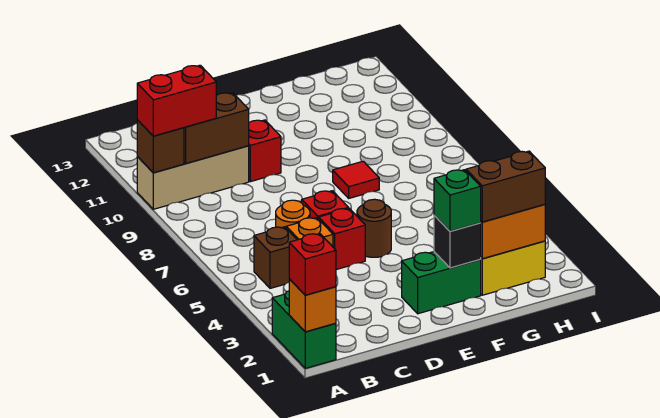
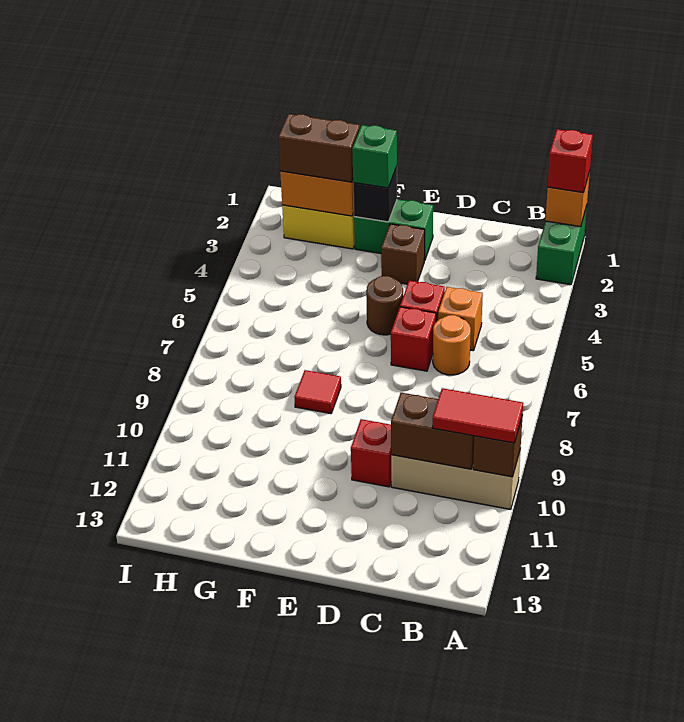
red brick A10:B10 level 3 -> red tile A10:B10 level 3
brown brick B5 level 1 -> brown brick E3 level 1

